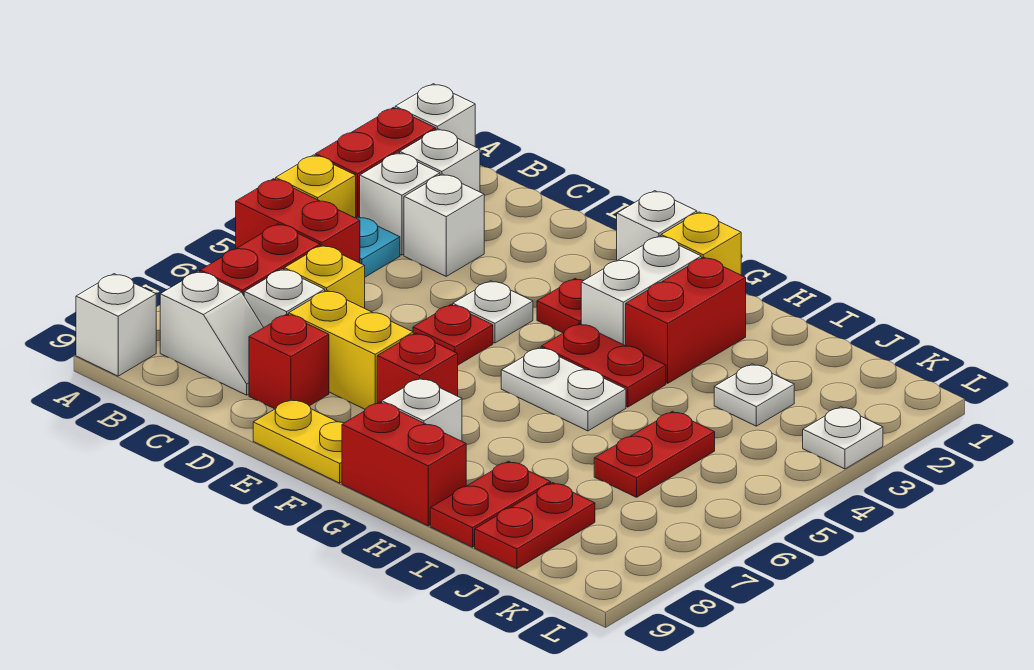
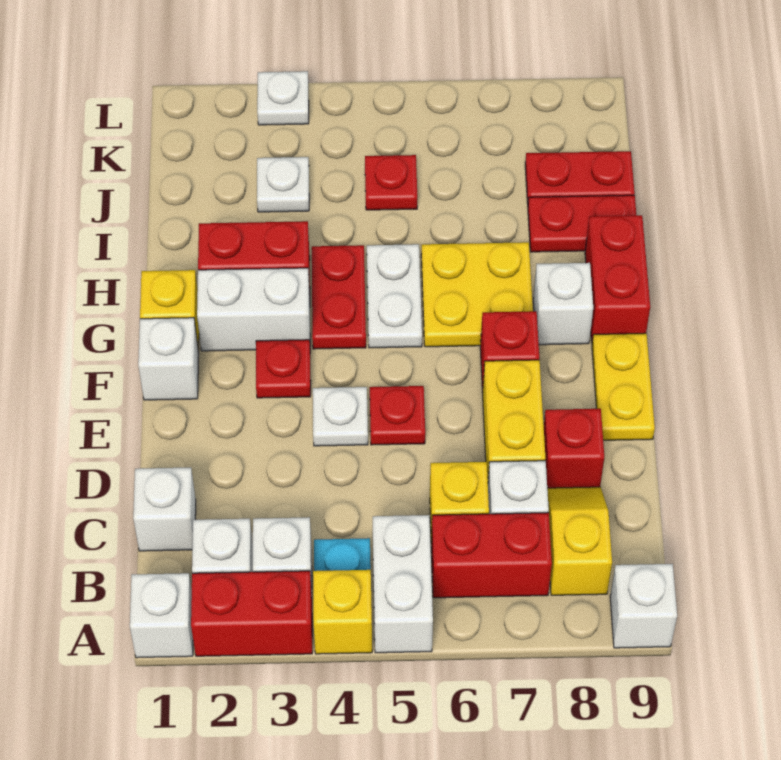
red brick A5:B5 level 1 -> white brick A5:B5 level 1
white slope B8:C8 level 1 top B -> yellow slope B8:C8 level 1 top B
white brick C3 level 1 -> white brick C1 level 1
none -> yellow plate G6:H7 level 1
red plate J5:J6 level 1 -> red plate J5 level 1

